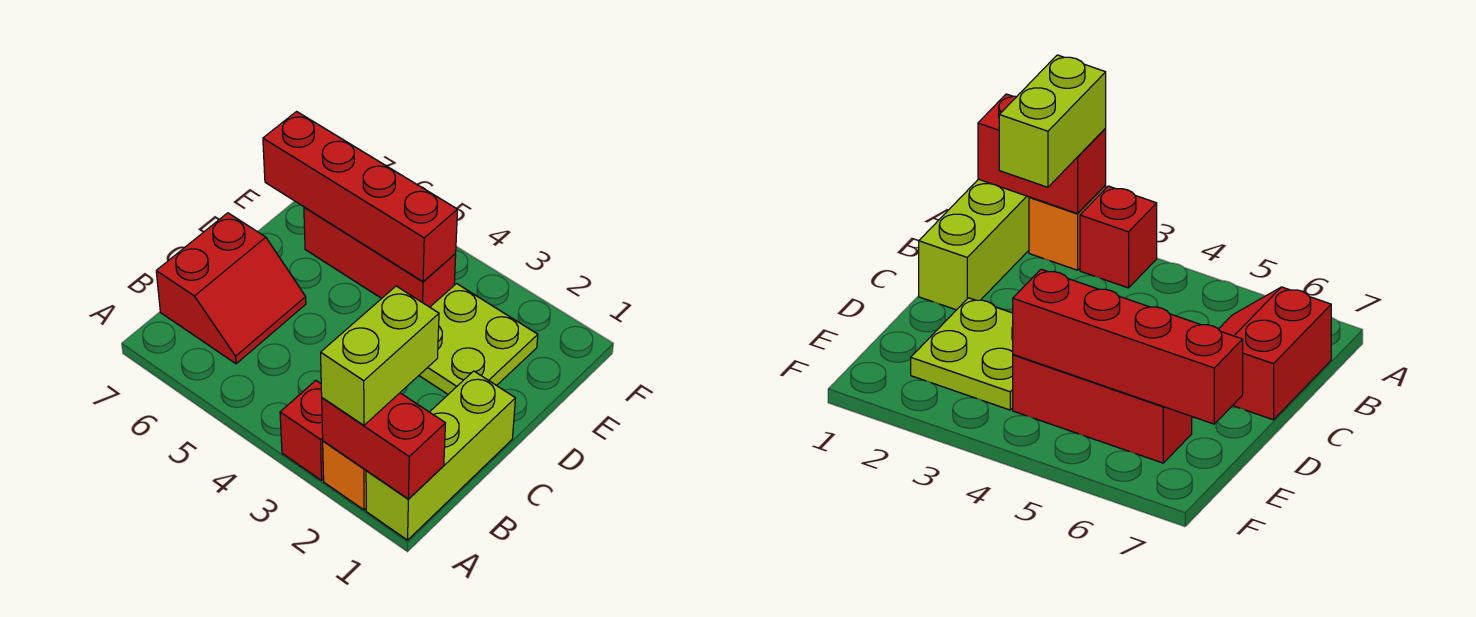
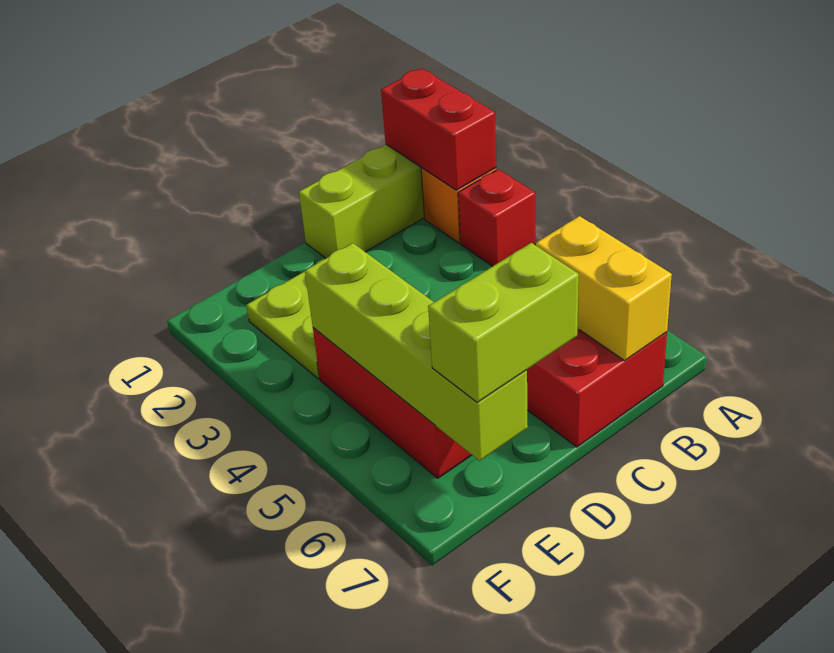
lime brick A2:B2 level 3 -> lime brick D7:E7 level 3
none -> yellow brick B6:B7 level 2
red brick E4:E7 level 2 -> lime brick E4:E7 level 2

